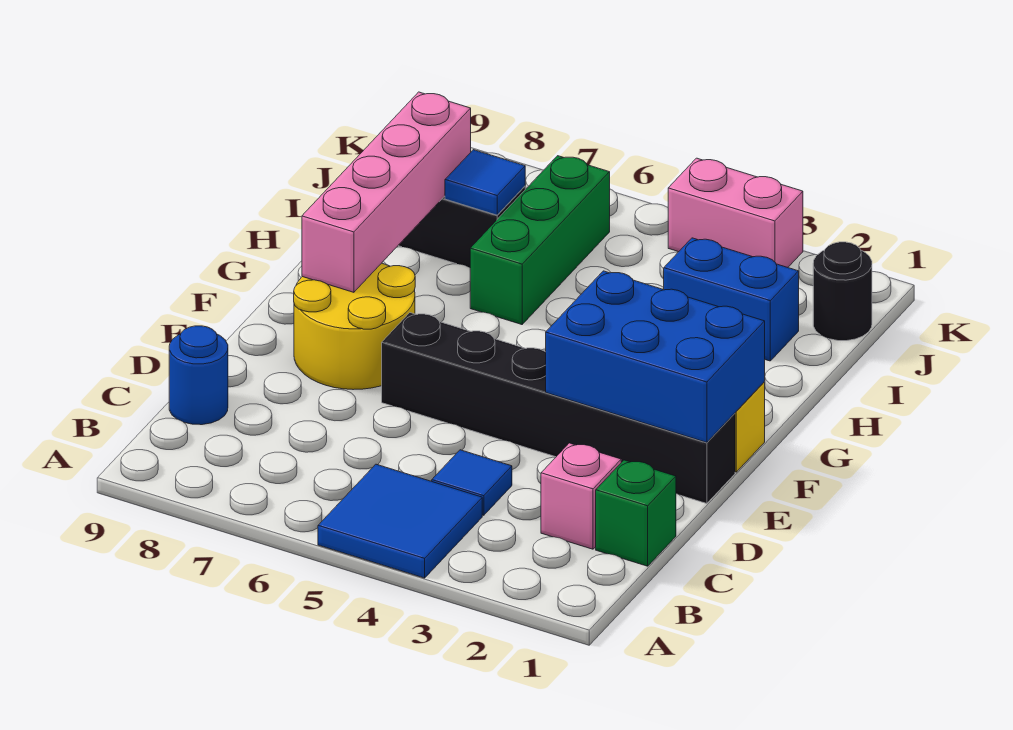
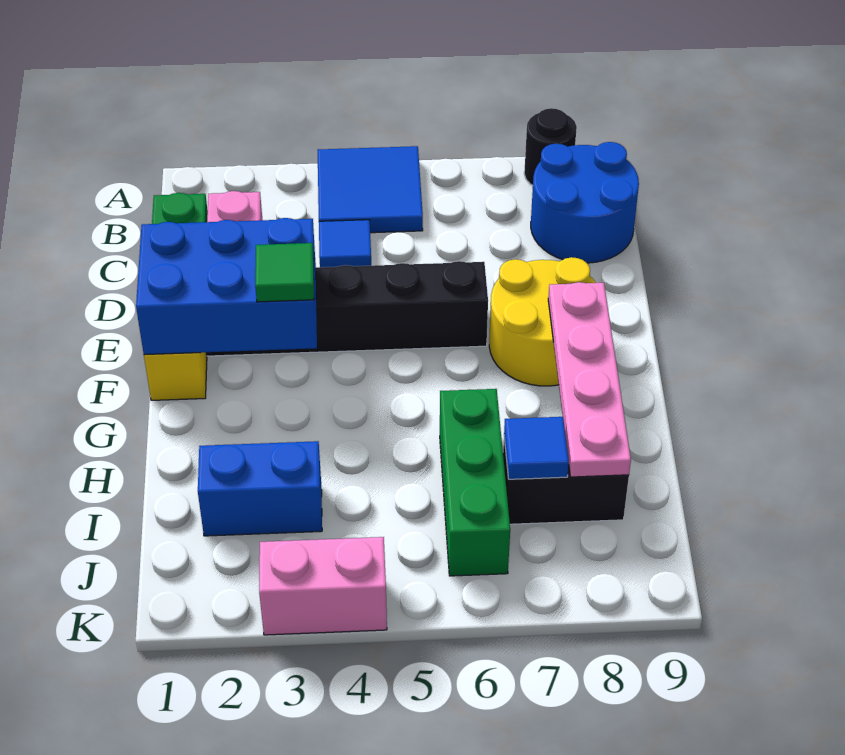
blue round brick C9 level 1 -> blue round brick B8:C9 level 1
none -> green tile F3 level 3
pink brick F8:I8 level 2 -> pink plate F8:I8 level 2
black round brick J1 level 1 -> black round brick A8 level 1

